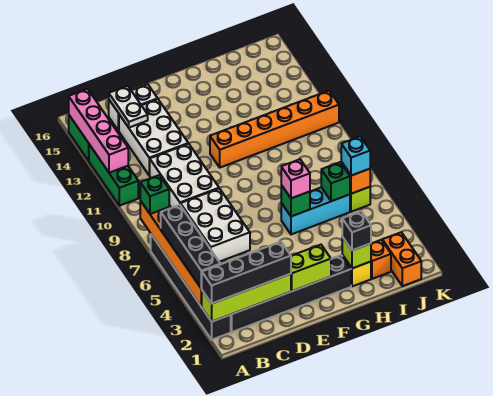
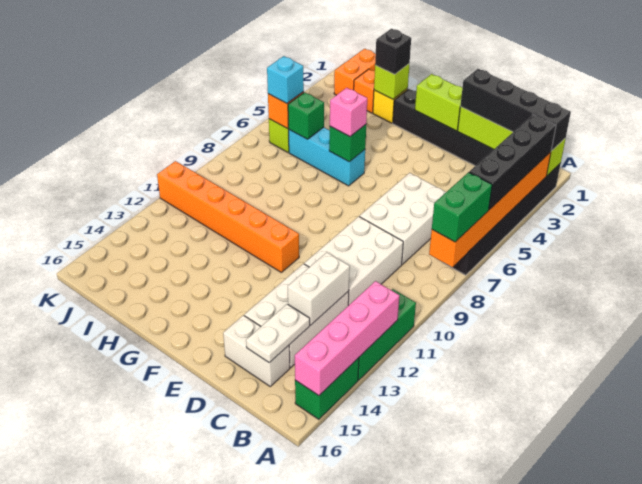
green brick A8 level 3 -> green brick A7:A8 level 3
none -> white brick C12:C13 level 2

